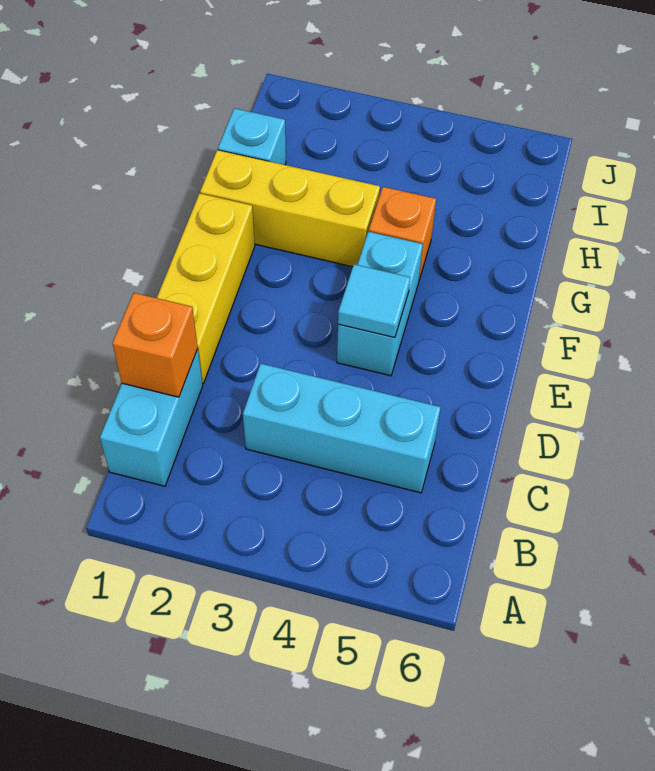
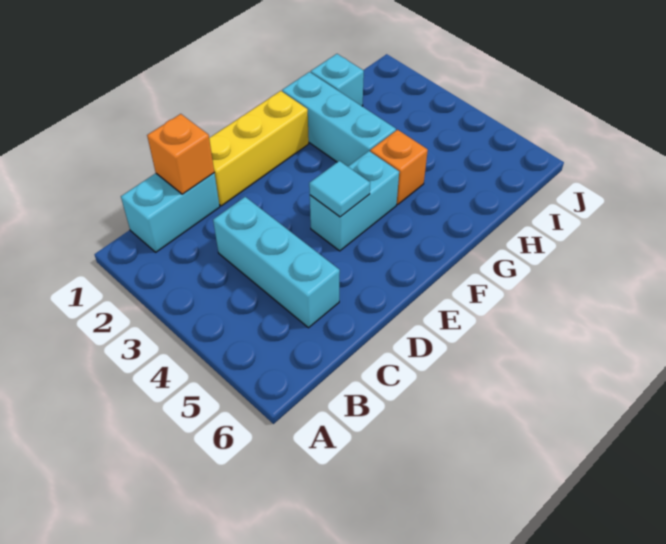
yellow brick G1:G3 level 1 -> cyan brick G1:G3 level 1

